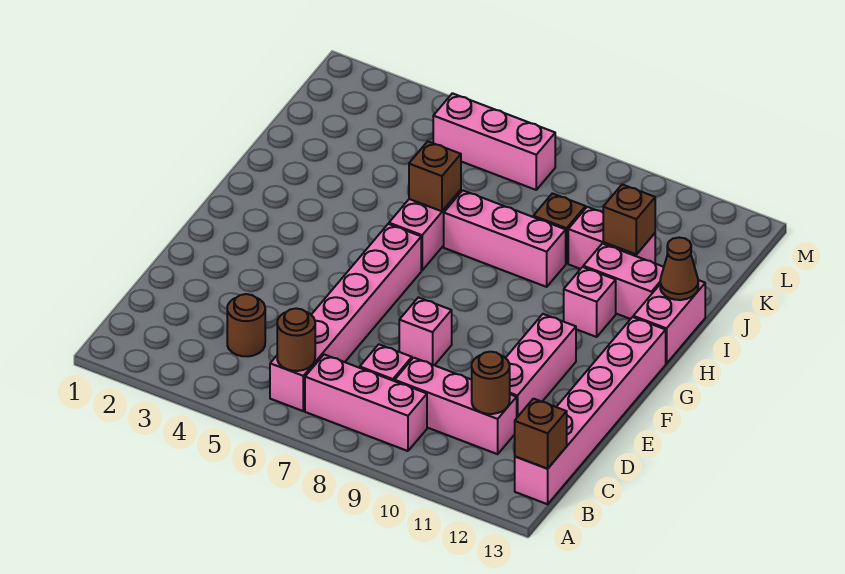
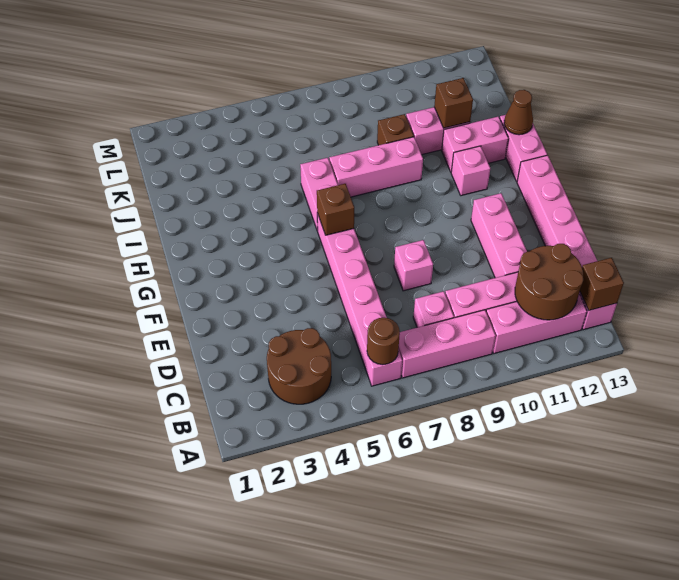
brown round brick C4 level 1 -> brown round brick B3:C4 level 1
brown round brick C11 level 2 -> brown round brick B11:C12 level 2
brown brick I6 level 2 -> brown brick G6 level 2
pink brick L5:L7 level 1 -> pink brick B10:B12 level 1

